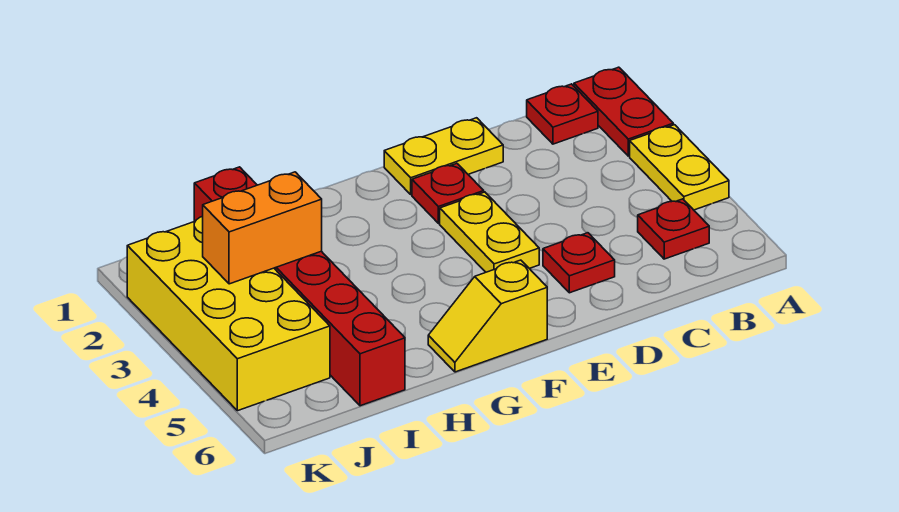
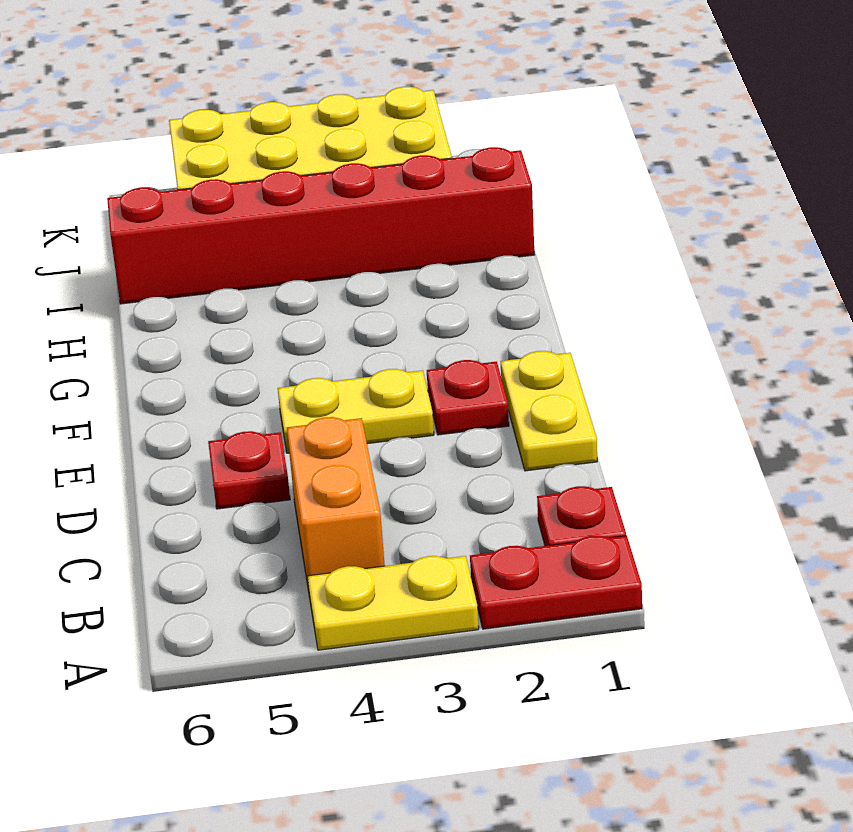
red plate B5 level 1 -> none
yellow slope F6:G6 level 1 top F -> none
orange brick I3:J3 level 2 -> orange brick B4:C4 level 1

